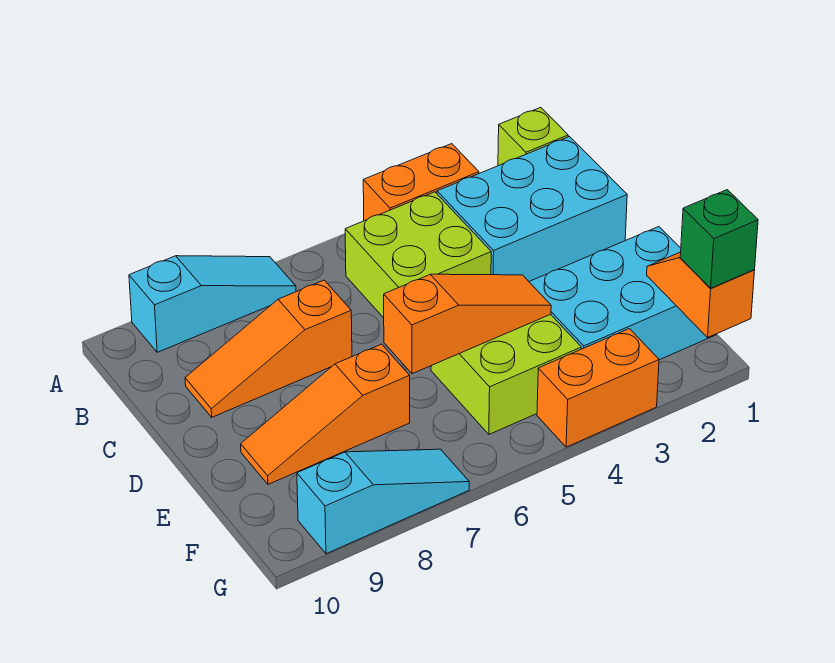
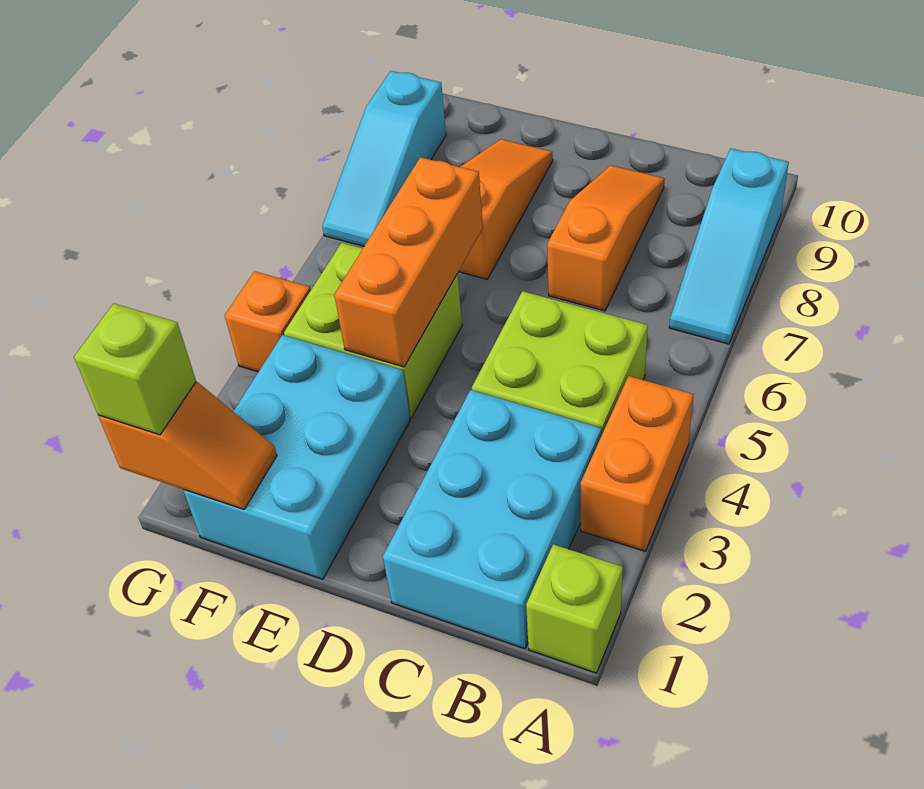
orange slope E4:E6 level 2 top 6 -> orange brick E4:E6 level 2
green brick G1 level 3 -> lime brick G1 level 3
orange brick G3:G4 level 1 -> orange brick G4 level 1

